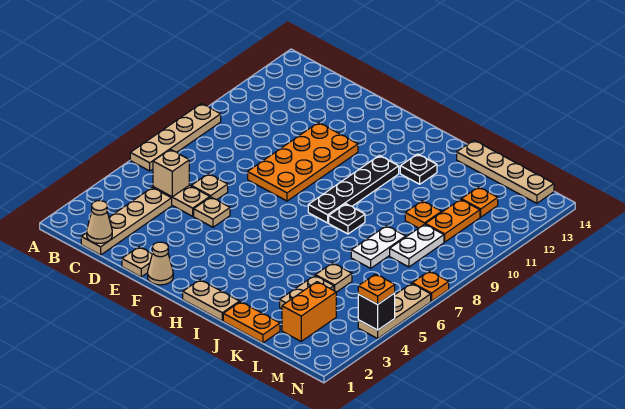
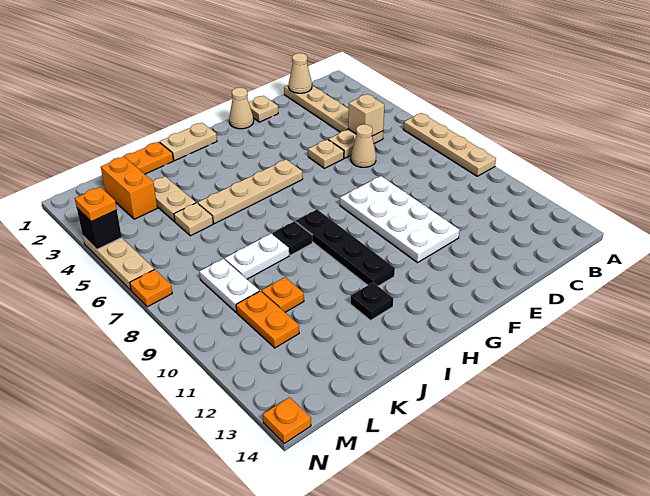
tan plate D6 level 1 -> tan cone D6 level 1
orange plate E8:F11 level 1 -> white plate E8:F11 level 1
tan plate J14:M14 level 1 -> tan plate G5:J5 level 1
white plate K7:K8 level 1 -> white plate J8:K8 level 1
orange plate L12 level 1 -> orange plate N14 level 1

